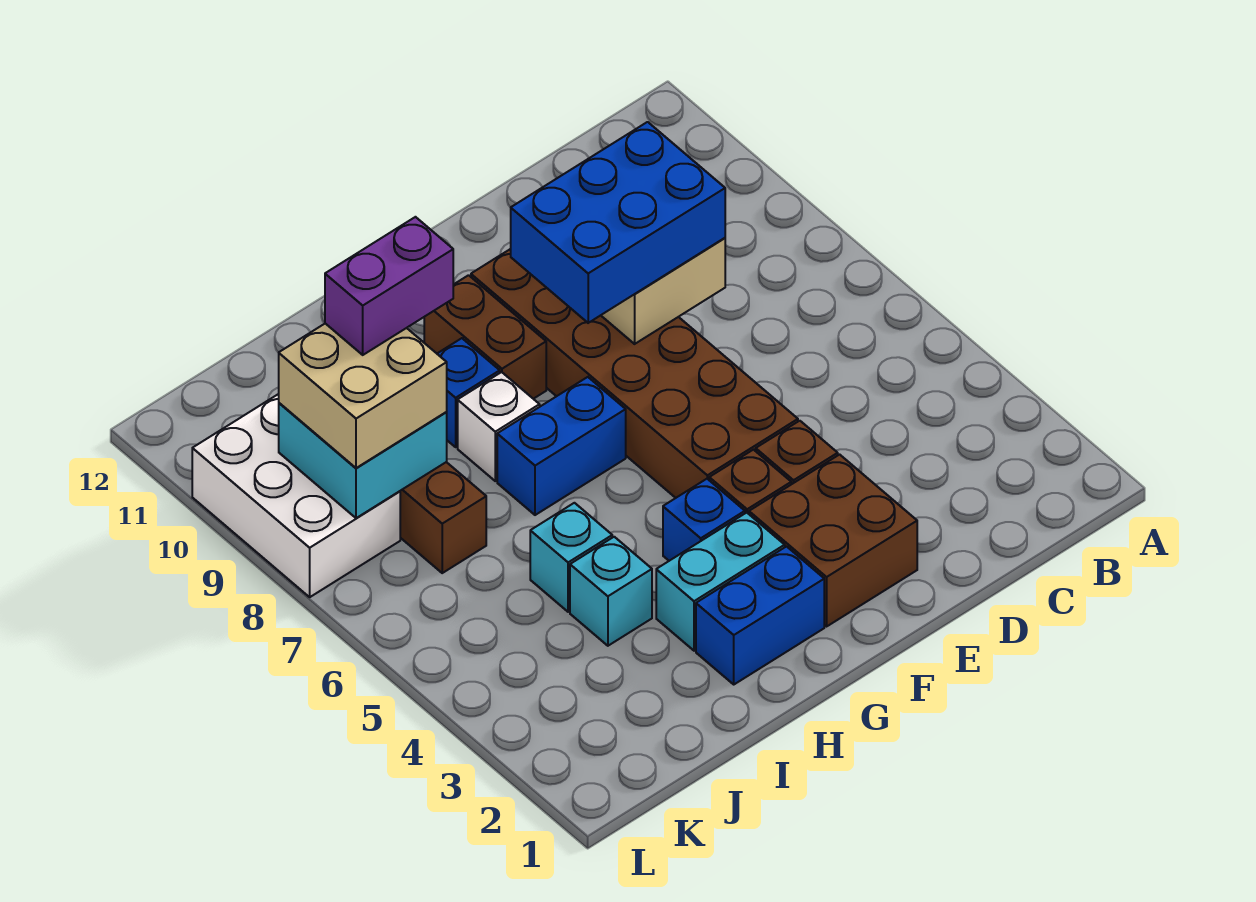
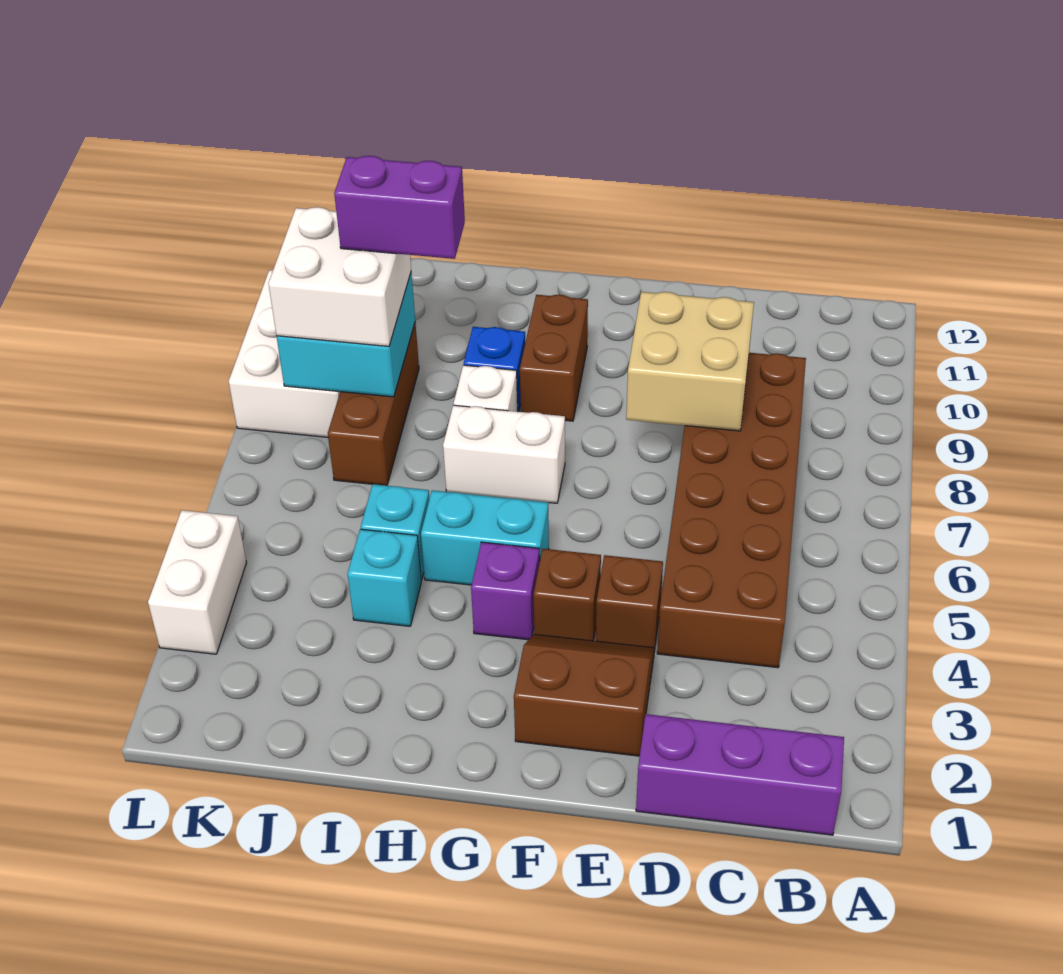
none -> purple brick B1:D1 level 1
blue brick D8:F9 level 3 -> none
brown brick E2:F3 level 1 -> brown slope E2:F3 level 1 top 2
brown brick E5:F10 level 1 -> brown brick C4:D9 level 1
blue brick G2:H2 level 1 -> none
cyan brick G3:H3 level 1 -> cyan brick G5:H5 level 1
blue brick G4 level 1 -> purple brick G4 level 1
blue brick G7:H7 level 1 -> white brick G7:H7 level 1
tan brick J8:K9 level 3 -> white brick J8:K9 level 3
none -> white brick L3:L4 level 1

